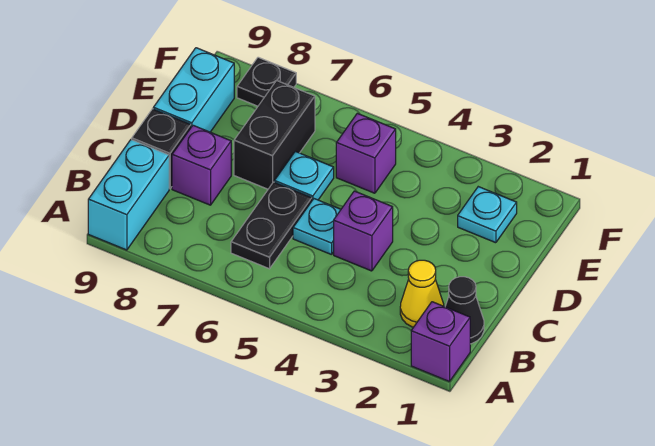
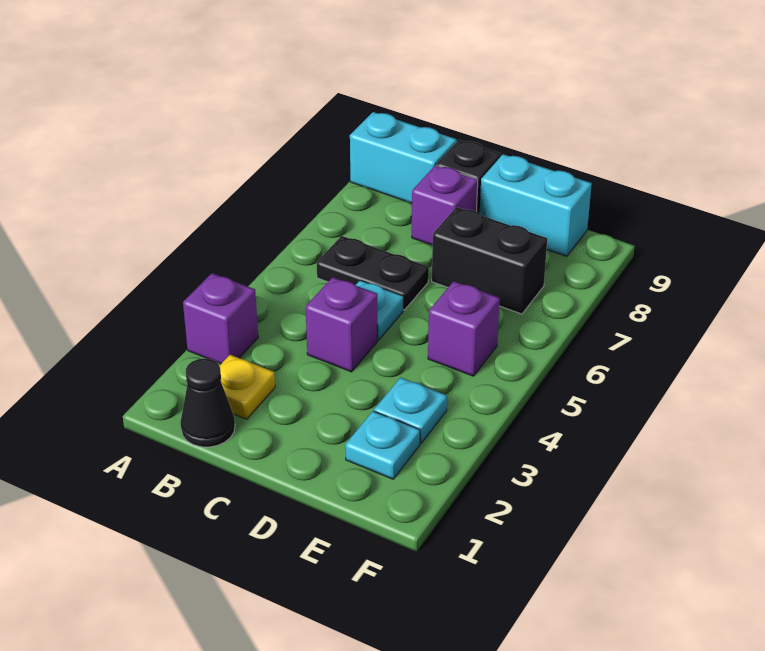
purple brick A1 level 1 -> purple brick A3 level 1
yellow cone B2 level 1 -> yellow plate B2 level 1
cyan plate D6 level 1 -> cyan plate E3 level 1
black plate F8 level 1 -> none

